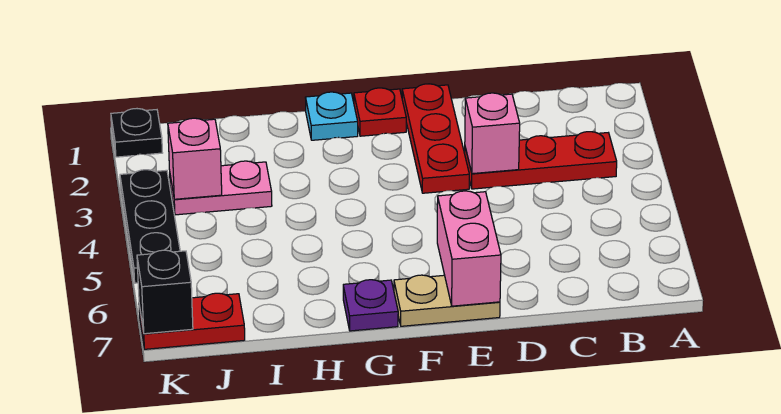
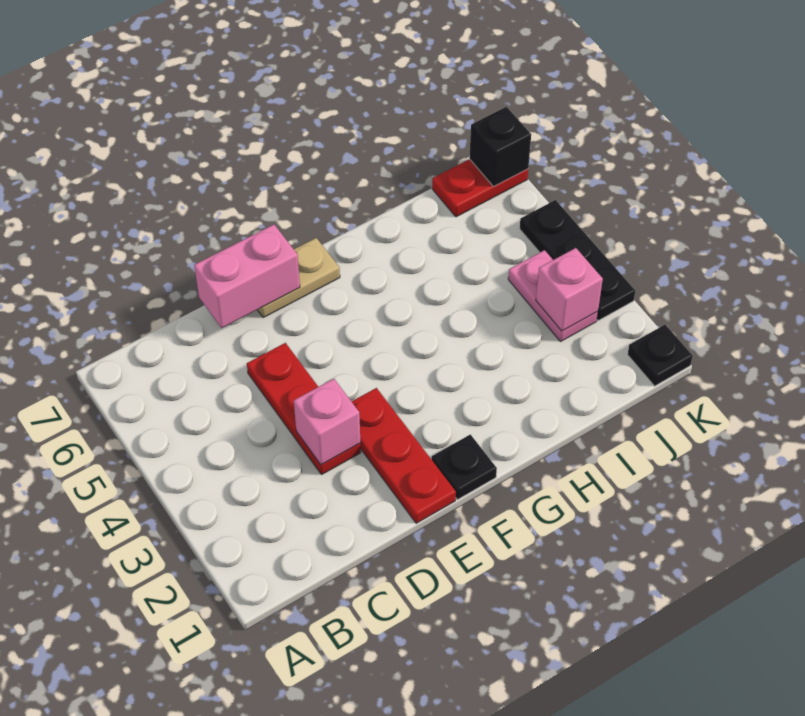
red plate B3:D3 level 1 -> red plate D3:D5 level 1
pink brick E6:E7 level 2 -> pink brick D7:E7 level 2
red plate F1 level 1 -> black plate F1 level 1
cyan plate G1 level 1 -> none
purple plate G7 level 1 -> none
pink plate I3:J3 level 1 -> pink plate J3:J4 level 1

